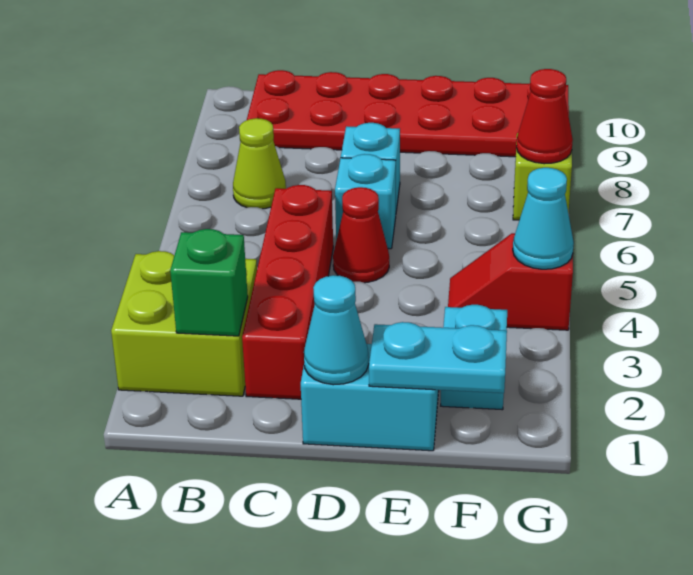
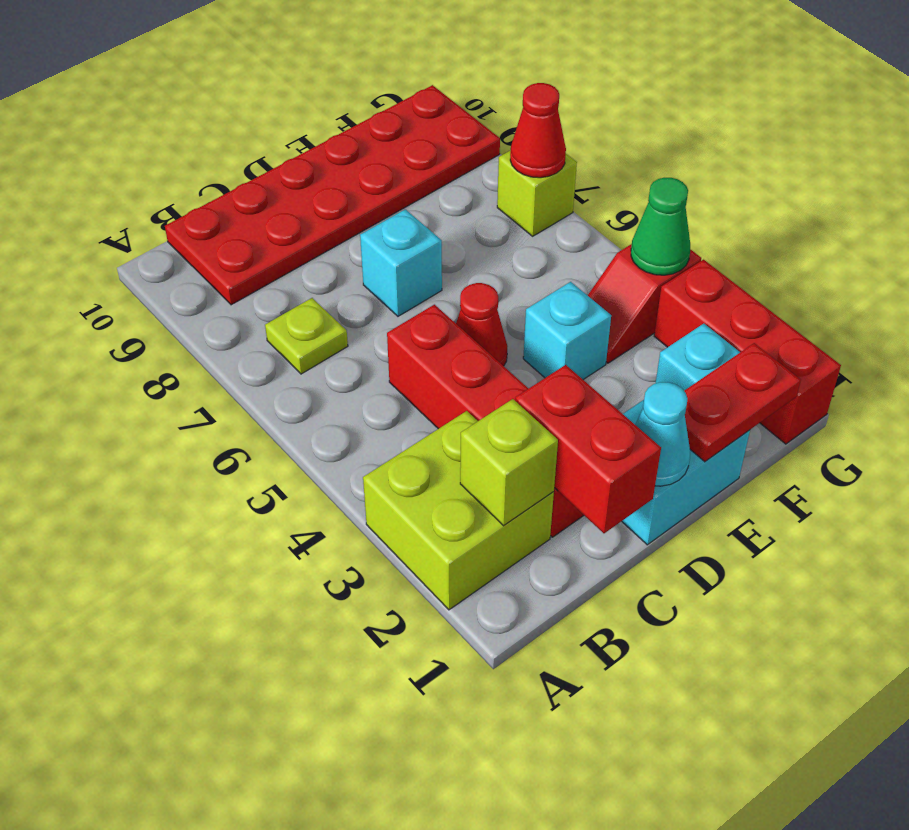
green brick B2 level 2 -> lime brick B2 level 2
lime cone B7 level 1 -> lime plate B7 level 1
none -> red brick C1:C2 level 2
cyan brick D6 level 1 -> cyan brick E4 level 1
cyan plate E1:F1 level 2 -> red plate E1:F1 level 2
none -> red brick G1:G3 level 1
cyan cone G4 level 2 -> green cone G4 level 2

